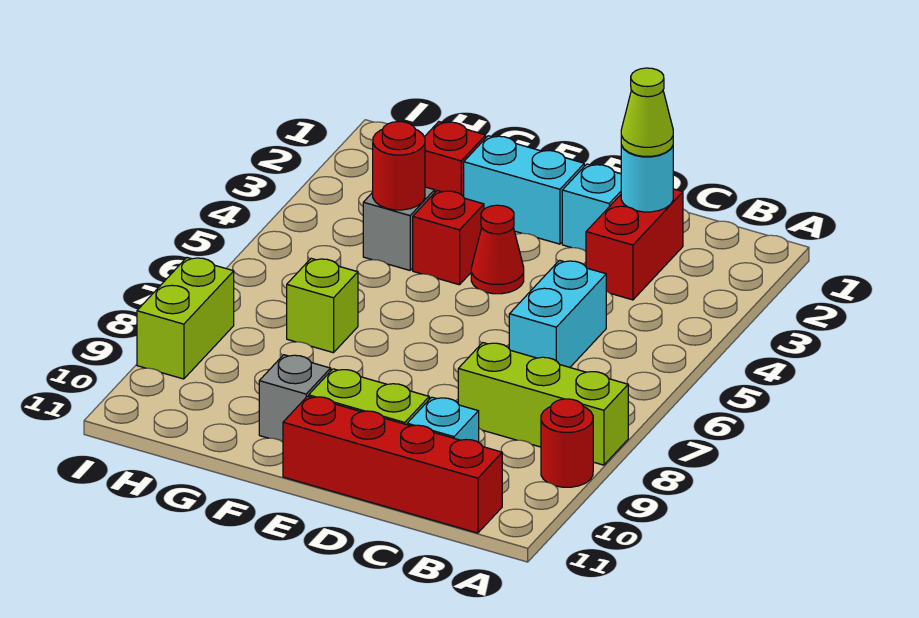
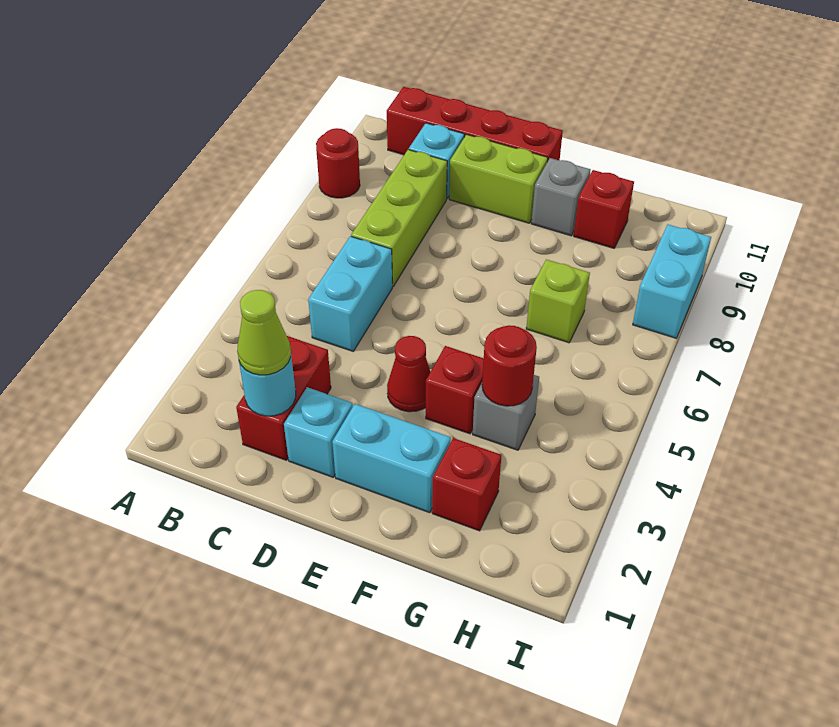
lime brick A8:C8 level 1 -> lime brick C7:C9 level 1
none -> red brick G10 level 1
lime brick I8:I9 level 1 -> cyan brick I8:I9 level 1

